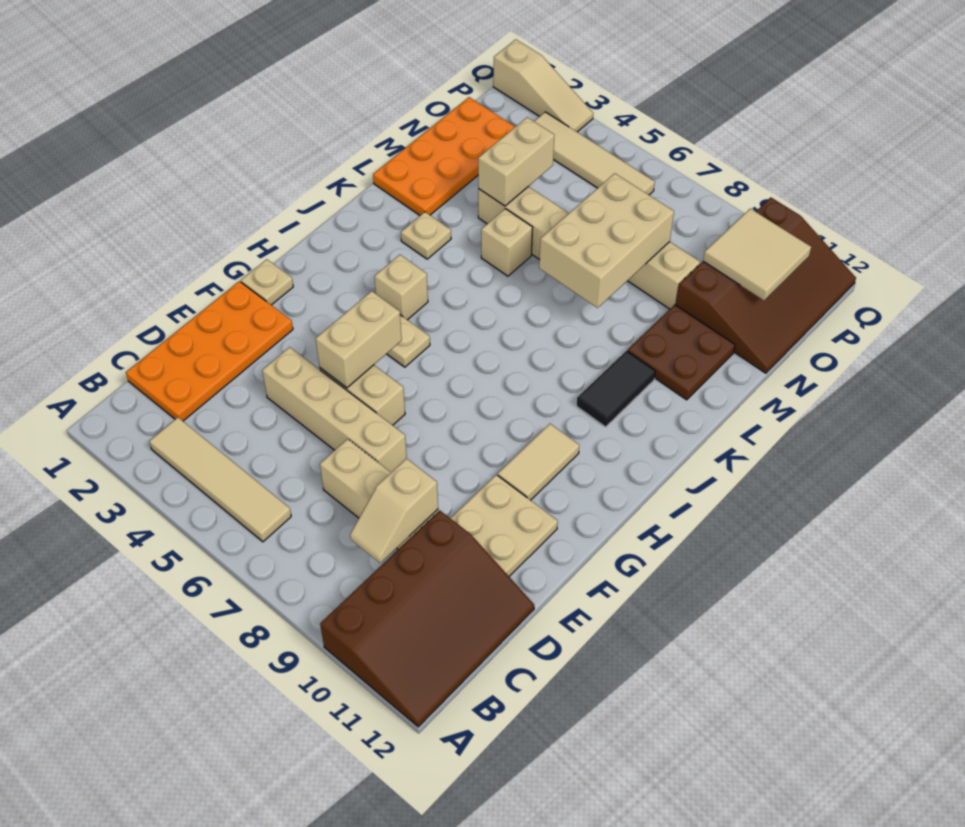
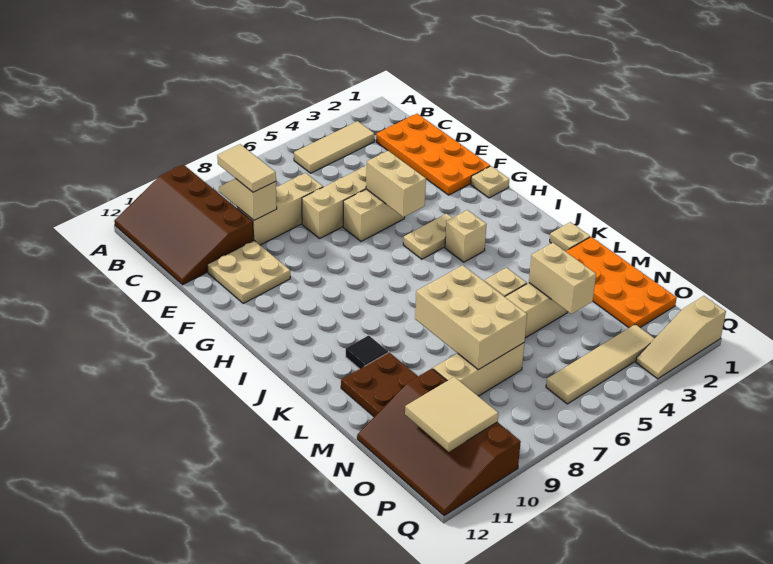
tan tile B3:B6 level 1 -> tan tile B3:B5 level 1
tan tile G10:H10 level 1 -> tan tile C9:D9 level 3
black tile J10:K10 level 1 -> black tile K10 level 1
tan plate K3 level 1 -> tan plate K1 level 1

